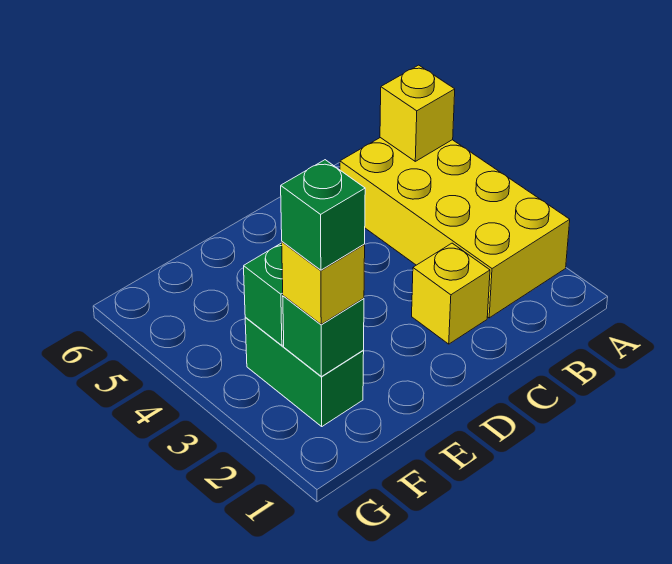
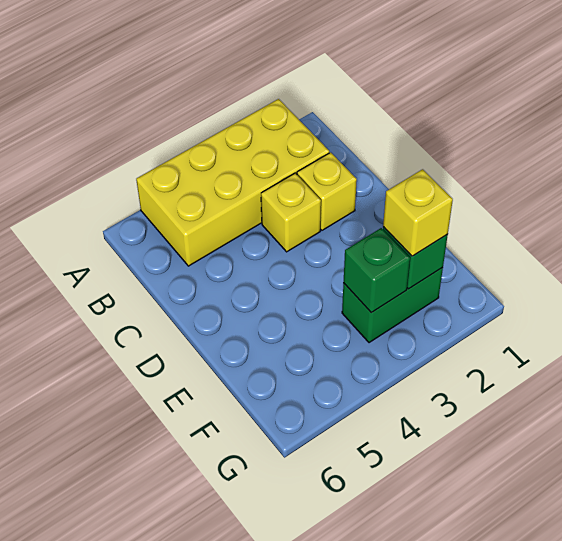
yellow brick A5 level 2 -> yellow brick C3 level 1
green brick F2 level 4 -> none

